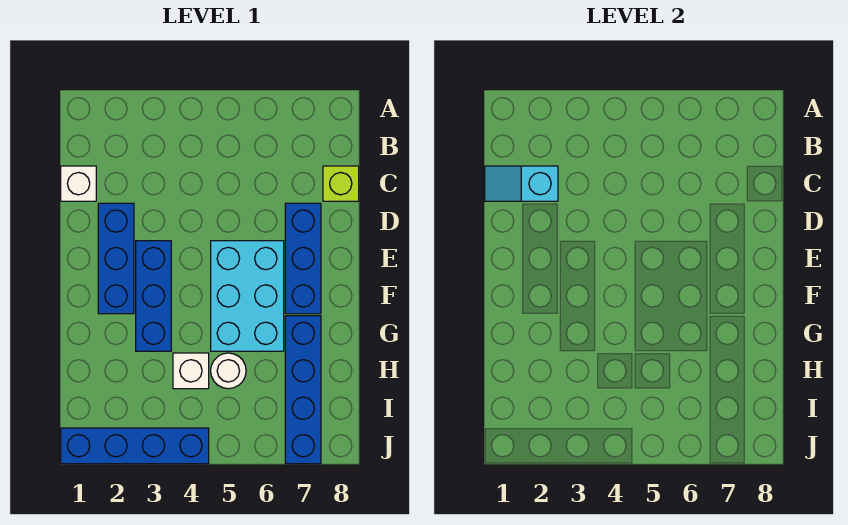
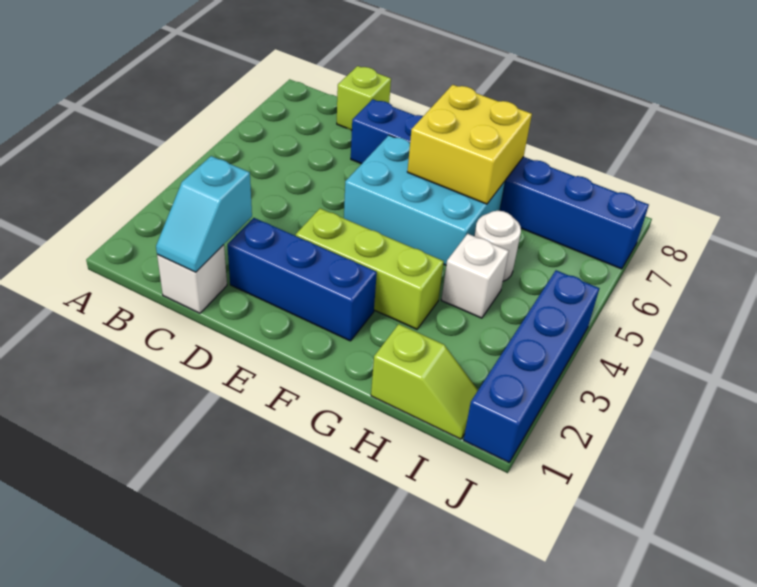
blue brick E3:G3 level 1 -> lime brick E3:G3 level 1
none -> yellow brick F6:G7 level 2
none -> lime slope H1:I1 level 1 top H

